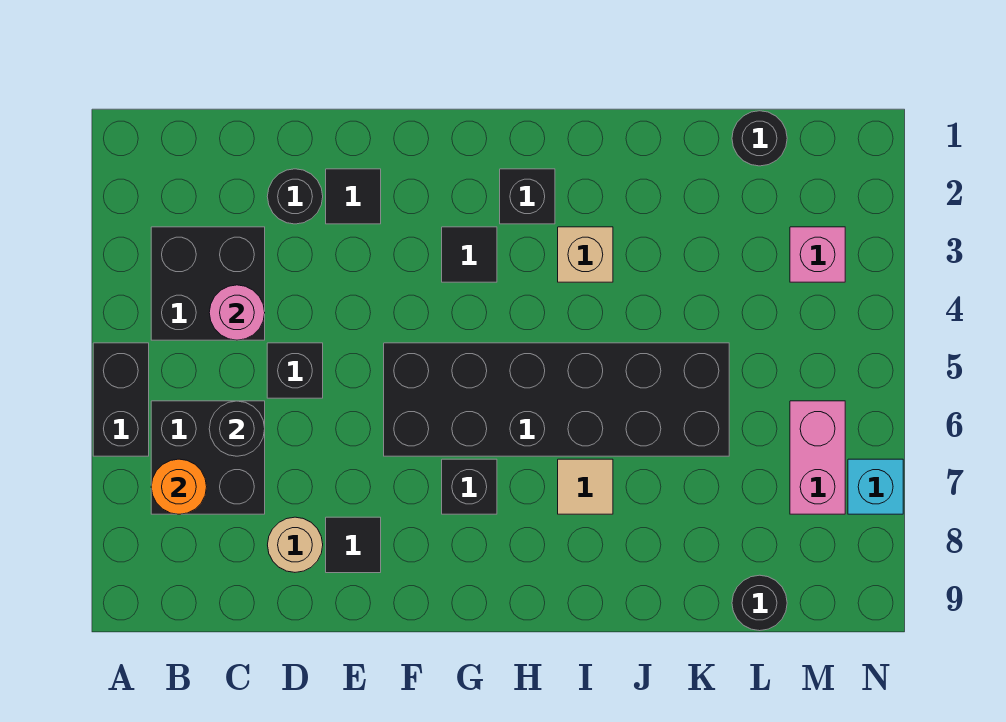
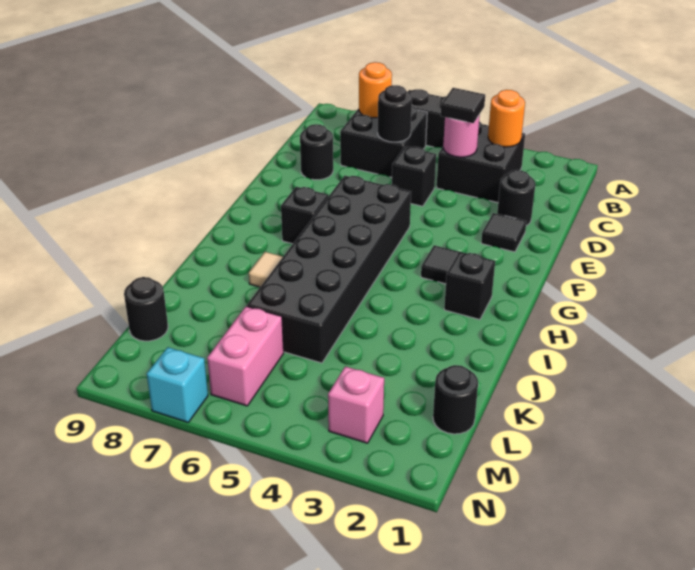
none -> orange round brick B3 level 2
tan round brick D8 level 1 -> black round brick D8 level 1
black tile E8 level 1 -> black tile C4 level 3
tan brick I3 level 1 -> none
pink brick M6:M7 level 1 -> pink brick L6:M6 level 1

